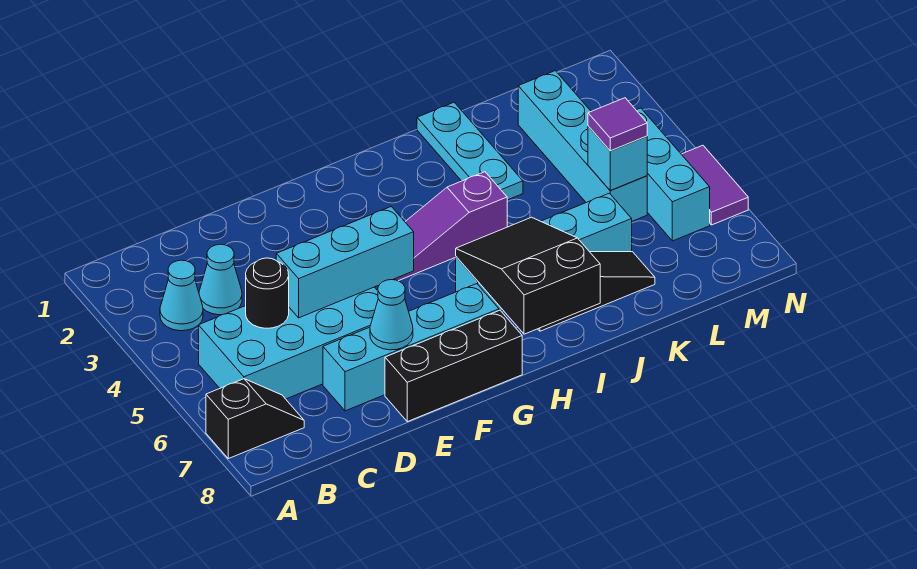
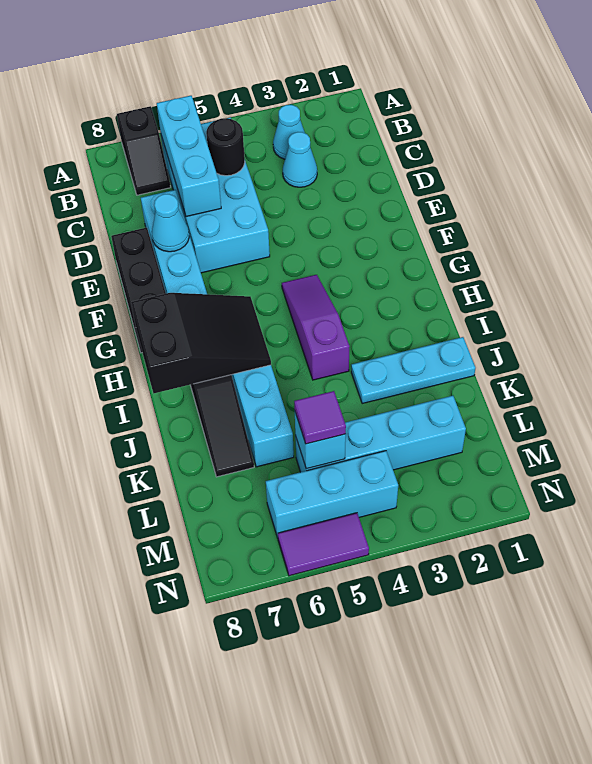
cyan brick D5:F5 level 2 -> cyan brick B6:D6 level 2

